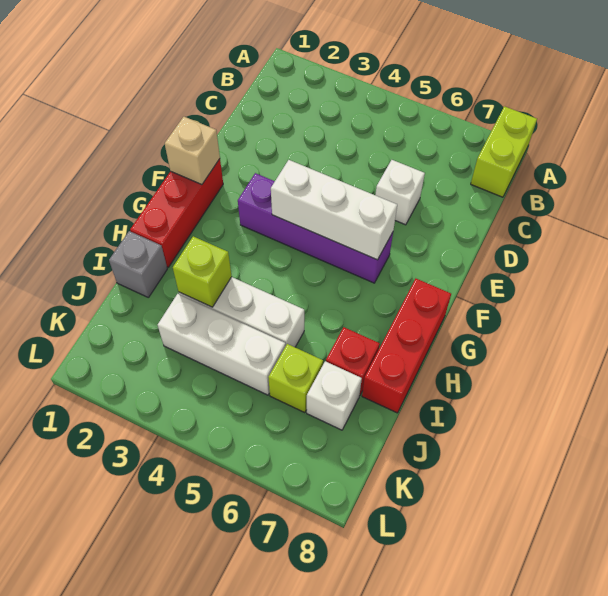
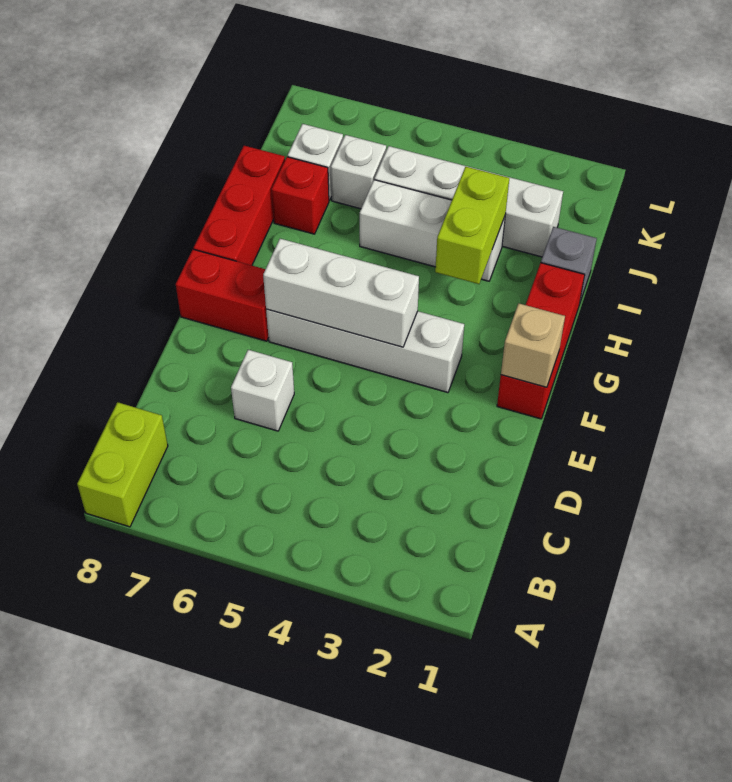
purple brick F3:F6 level 1 -> white brick F3:F6 level 1
none -> red brick F7:F8 level 1
lime brick I3 level 2 -> lime brick H3:I3 level 2
white brick J3:J5 level 1 -> white brick J2:J5 level 1
lime brick J6 level 1 -> white brick J6 level 1

